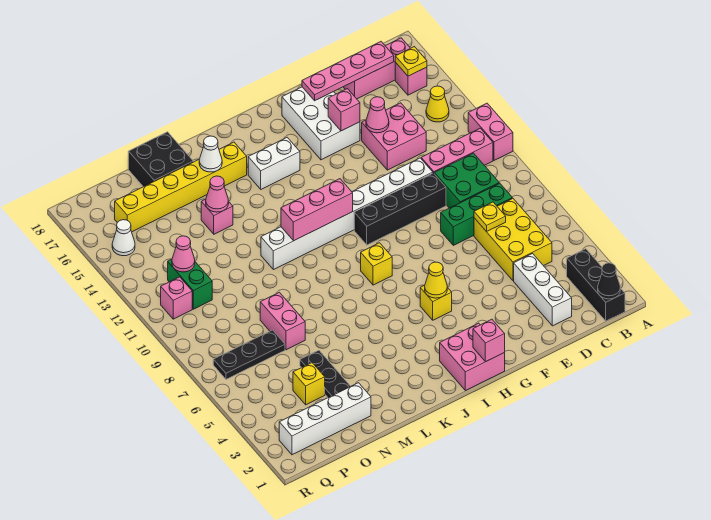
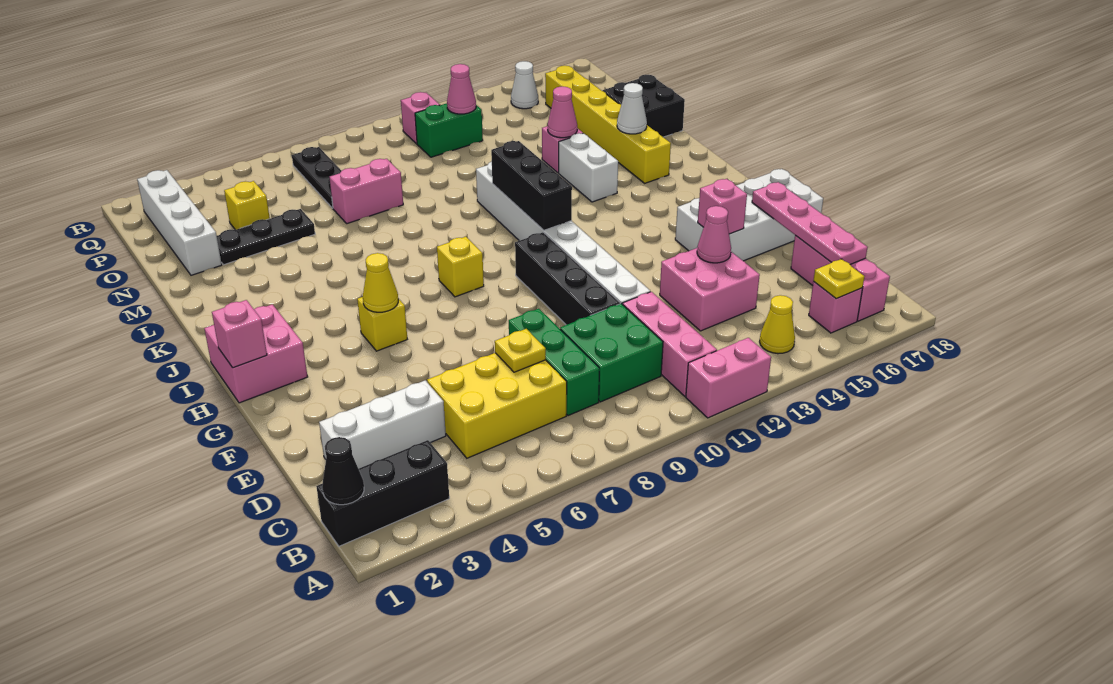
white brick F15:G17 level 1 -> white brick F15:G18 level 1
pink brick I11:K11 level 2 -> black brick I11:K11 level 2
white brick I15:J15 level 1 -> white brick K14:L14 level 1

